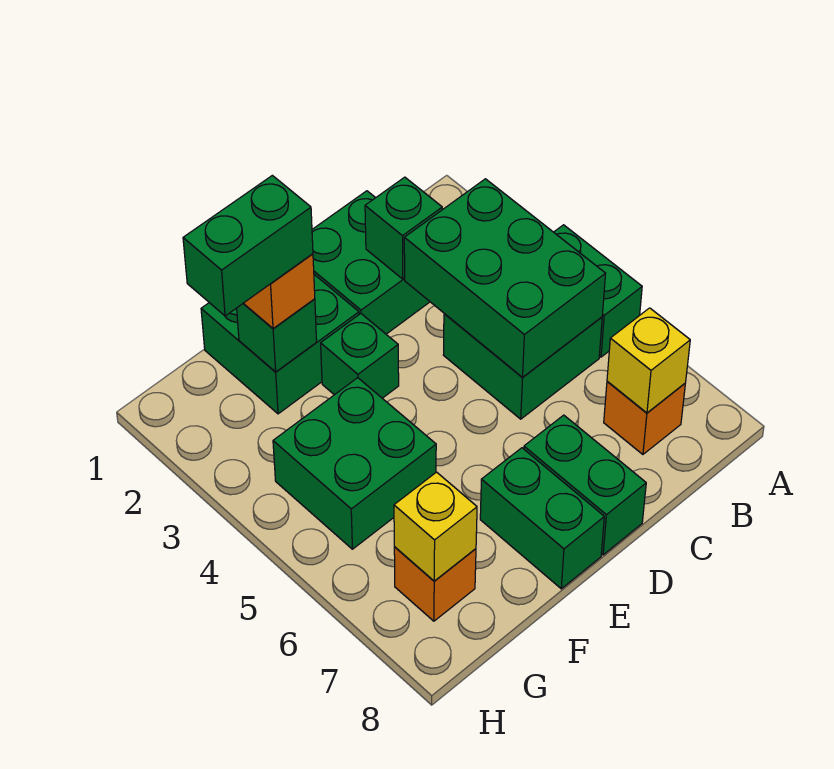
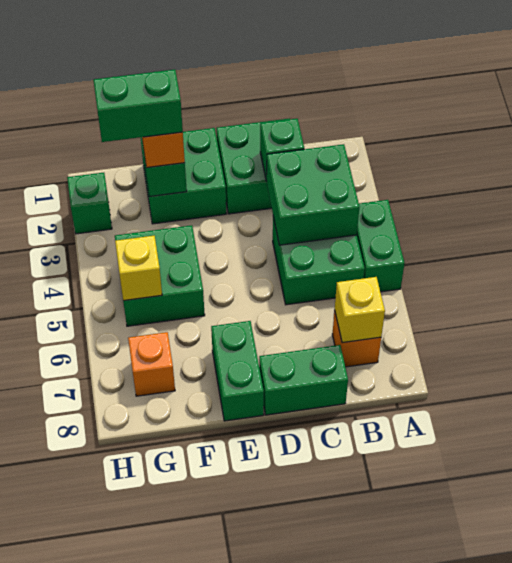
green brick B3:C5 level 2 -> green brick B3:C4 level 2
green brick D7:D8 level 1 -> green brick C8:D8 level 1
green brick E3 level 1 -> green brick H2 level 1
yellow brick G7 level 2 -> yellow brick G5 level 2

